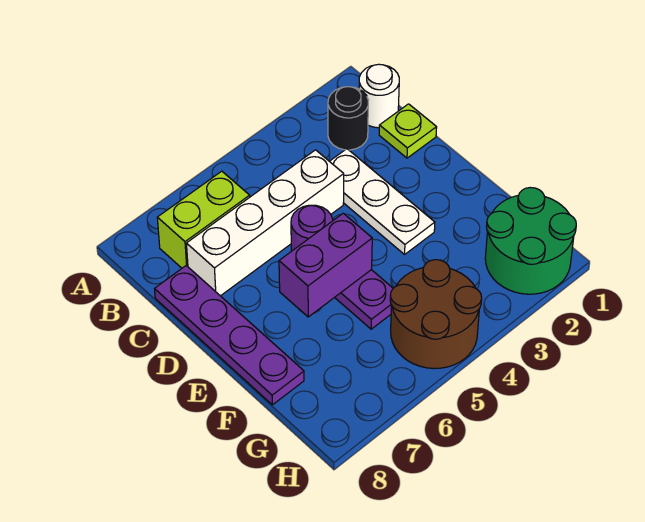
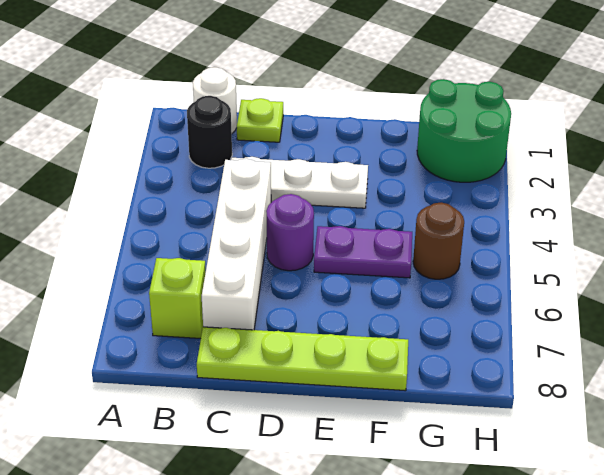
lime brick B6:B7 level 1 -> lime brick B7 level 1
purple plate C8:F8 level 1 -> lime plate C8:F8 level 1
purple brick E5:E6 level 2 -> none
brown round brick G4:H5 level 1 -> brown round brick G5 level 1

